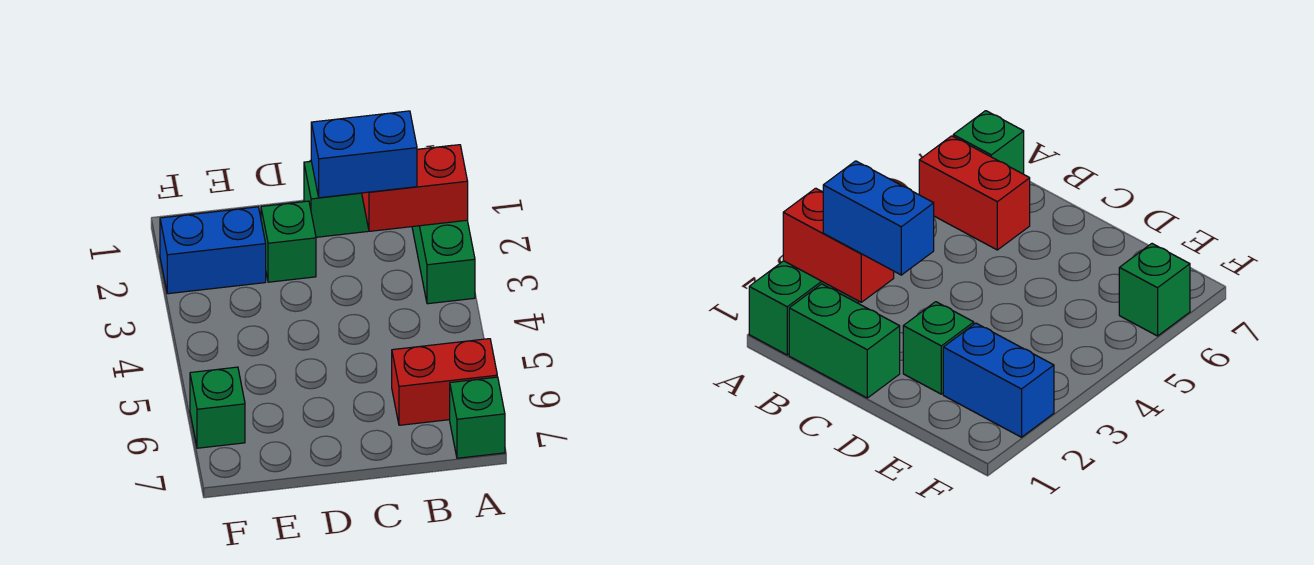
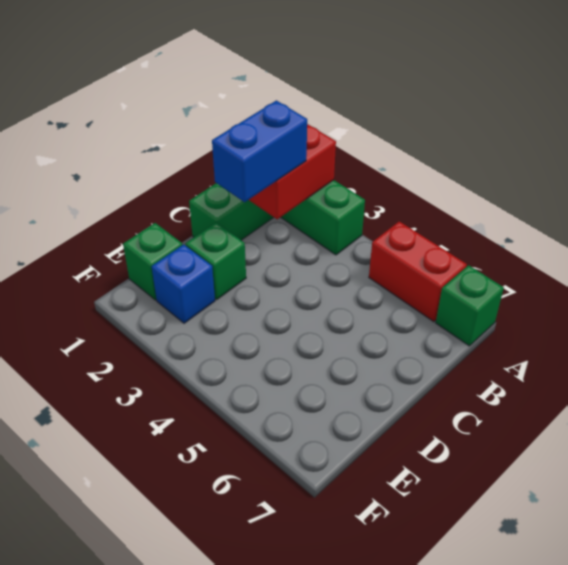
red brick A6:B6 level 1 -> red brick A5:A6 level 1
blue brick E2:F2 level 1 -> blue brick E2 level 1
green brick F6 level 1 -> green brick E1 level 1

